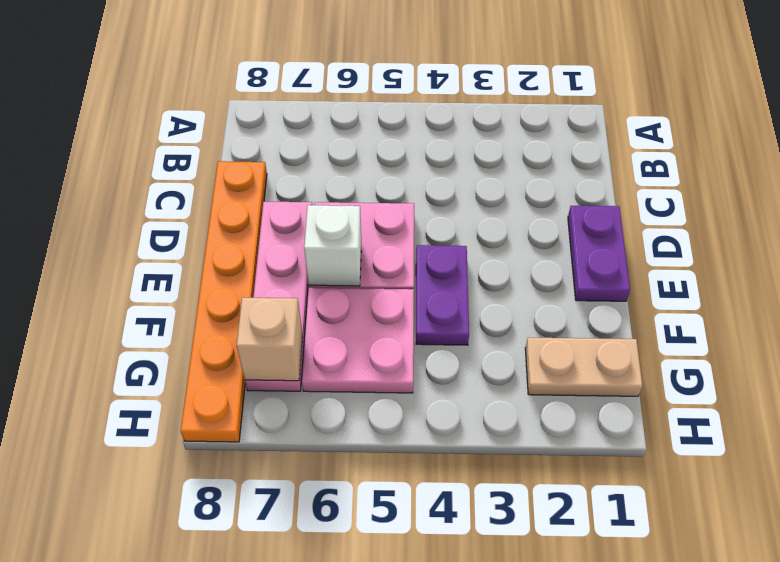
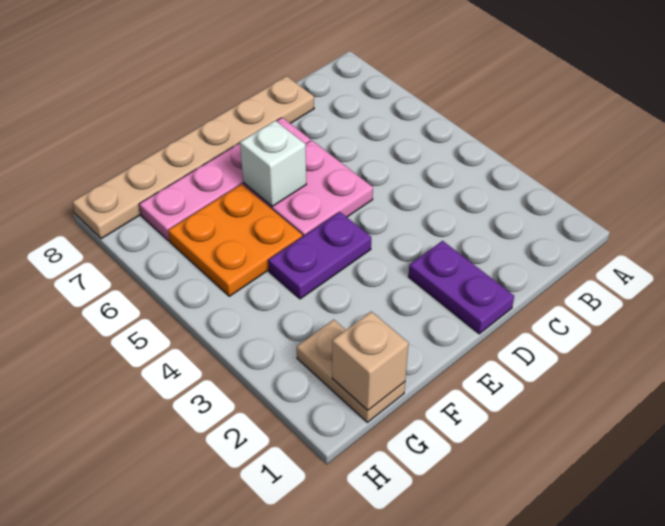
orange plate C8:H8 level 1 -> tan plate C8:H8 level 1
purple plate D1:E1 level 1 -> purple plate D1:D2 level 1
pink plate F5:G6 level 1 -> orange plate F5:G6 level 1
tan brick G7 level 2 -> tan brick G1 level 2

